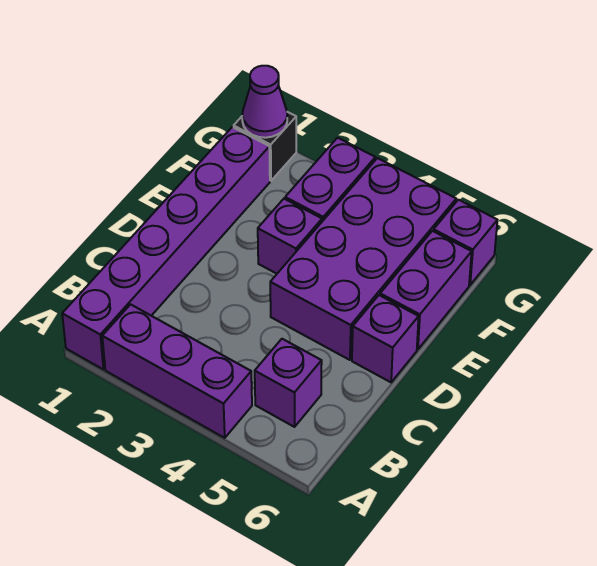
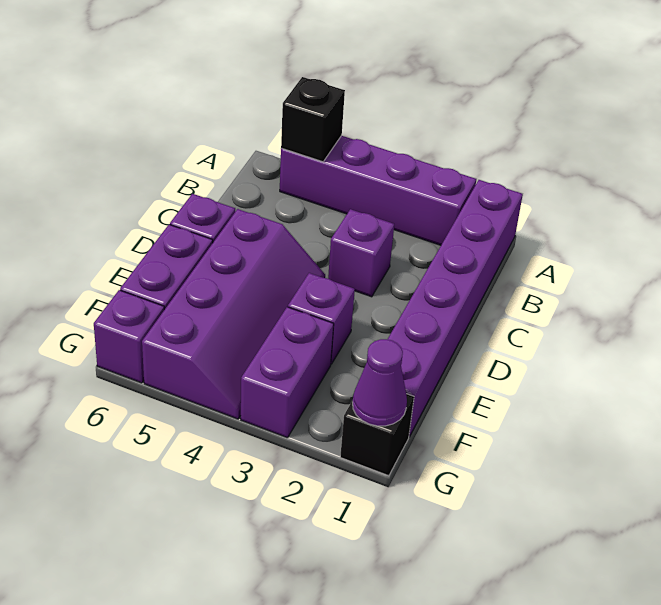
purple brick A2:A4 level 1 -> purple brick A2:A5 level 1
none -> black brick A5 level 2
purple brick B5 level 1 -> purple brick C3 level 1
purple brick D4:G5 level 1 -> purple slope D4:G5 level 1 top 5

